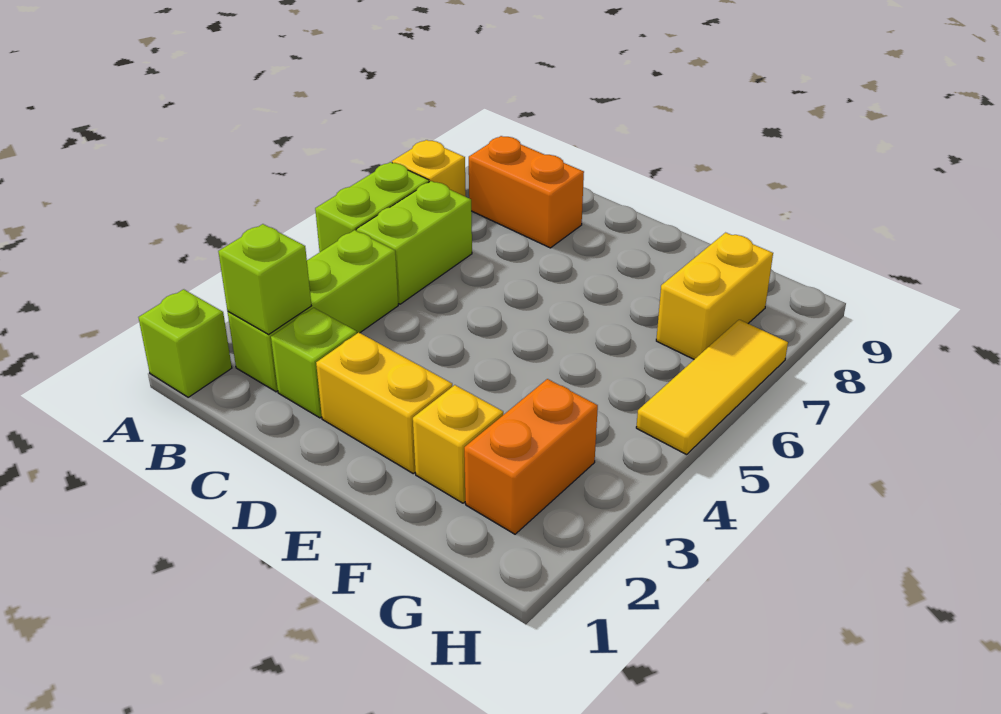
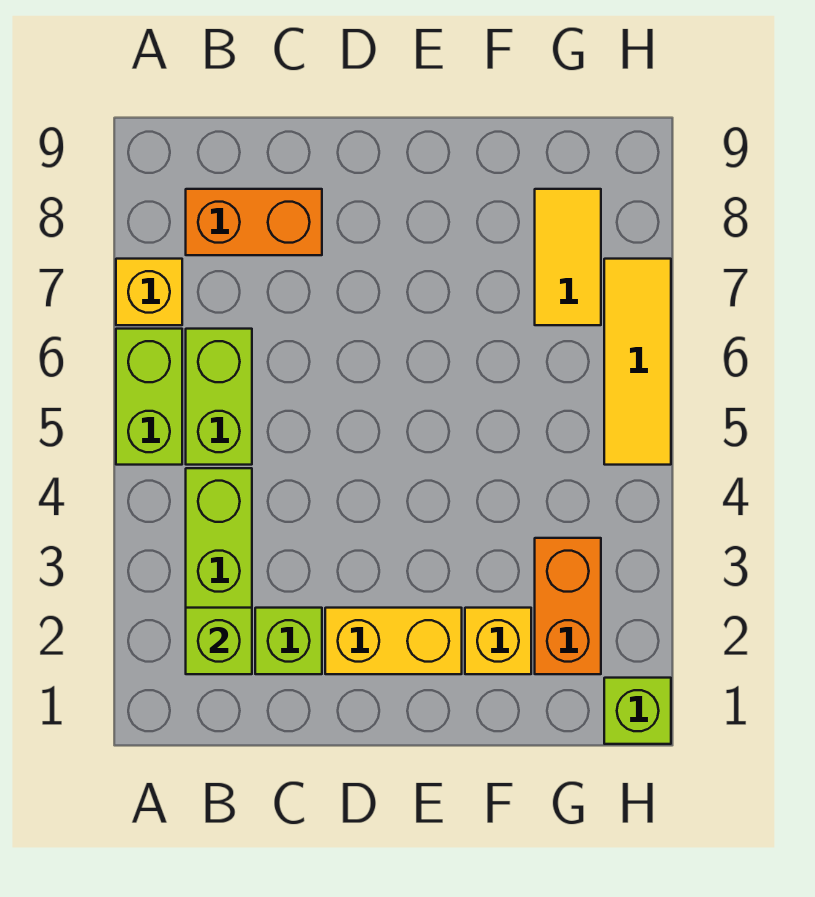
lime brick A1 level 1 -> lime brick H1 level 1
yellow brick G7:G8 level 1 -> yellow tile G7:G8 level 1

